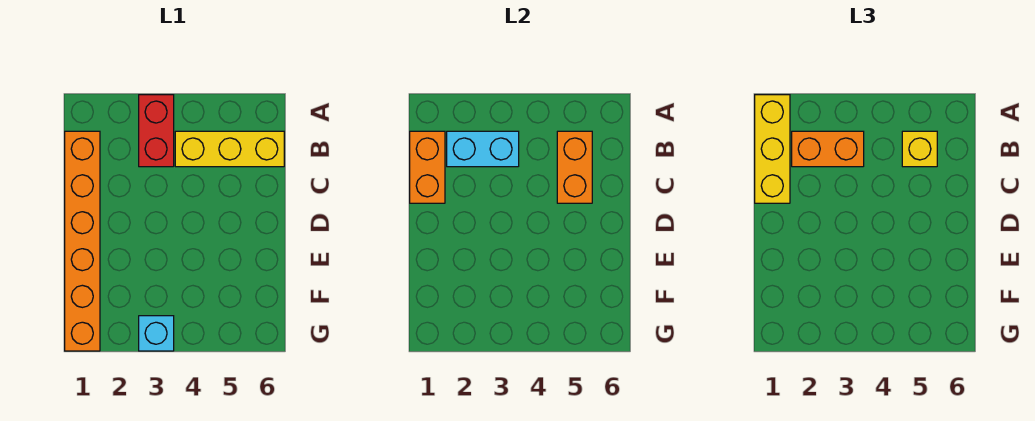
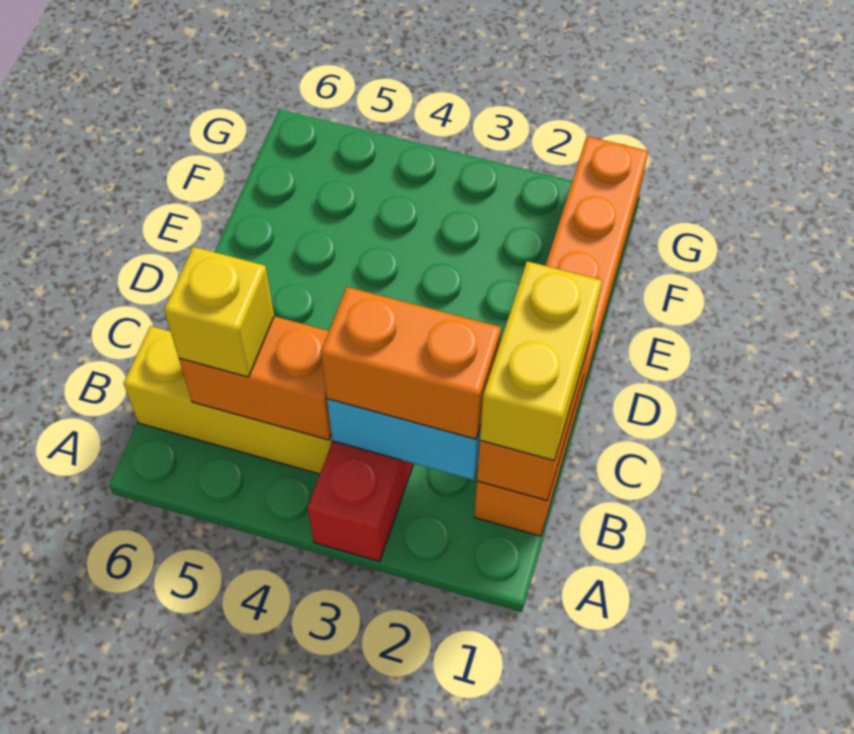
yellow brick A1:C1 level 3 -> yellow brick B1:C1 level 3
orange brick B5:C5 level 2 -> orange brick B4:B5 level 2
cyan brick G3 level 1 -> none

